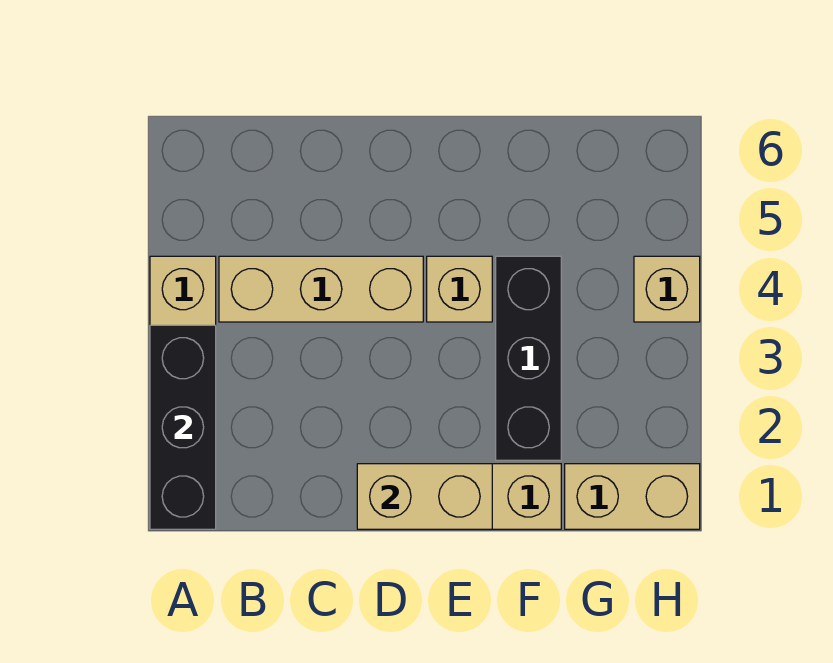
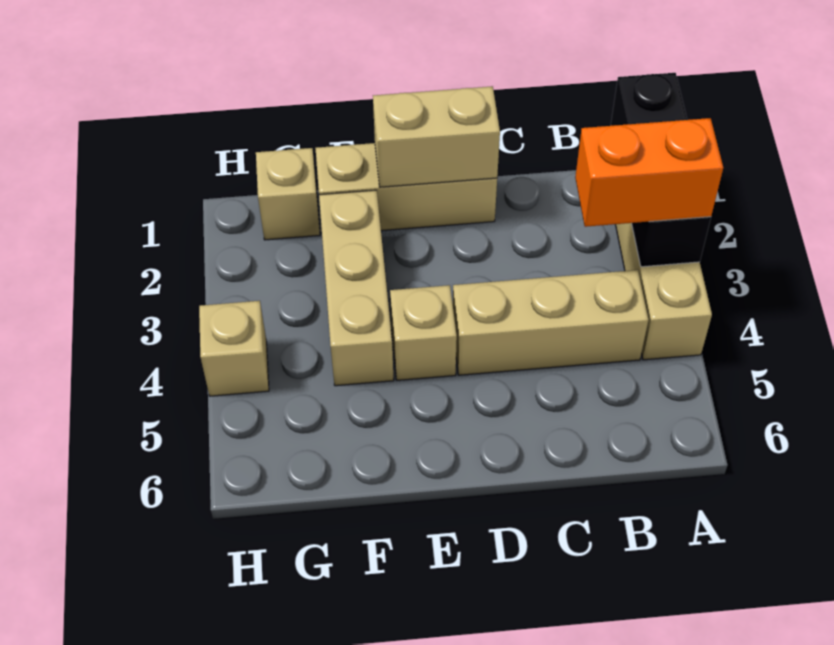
none -> orange brick A3:B3 level 3
black brick F2:F4 level 1 -> tan brick F2:F4 level 1
tan brick G1:H1 level 1 -> tan brick G1 level 1

